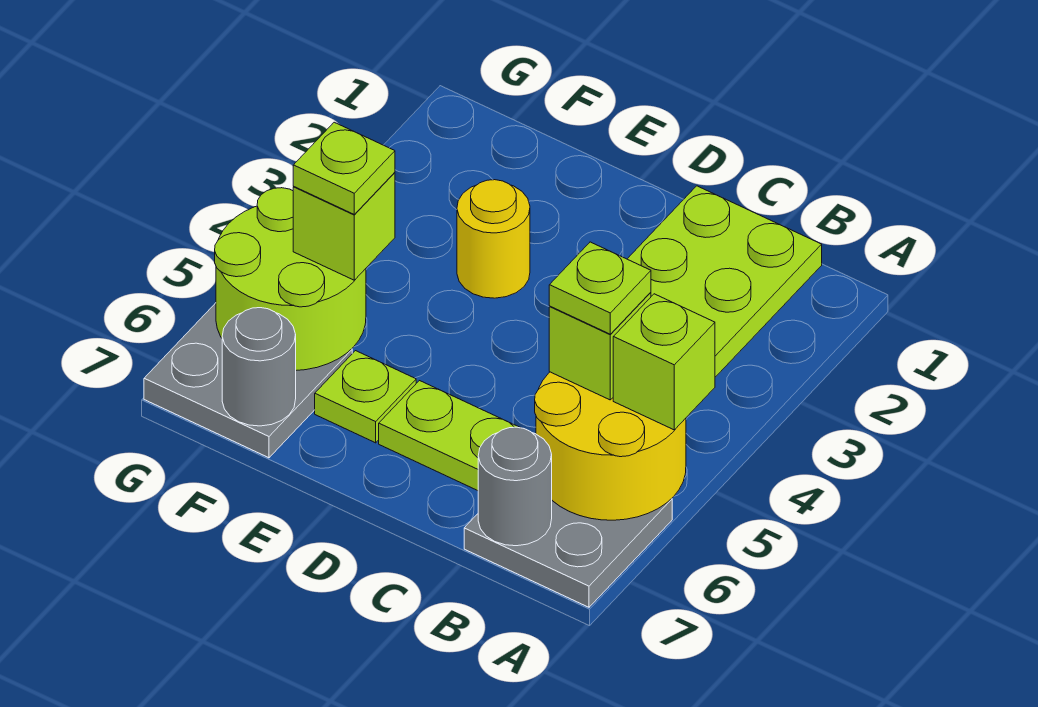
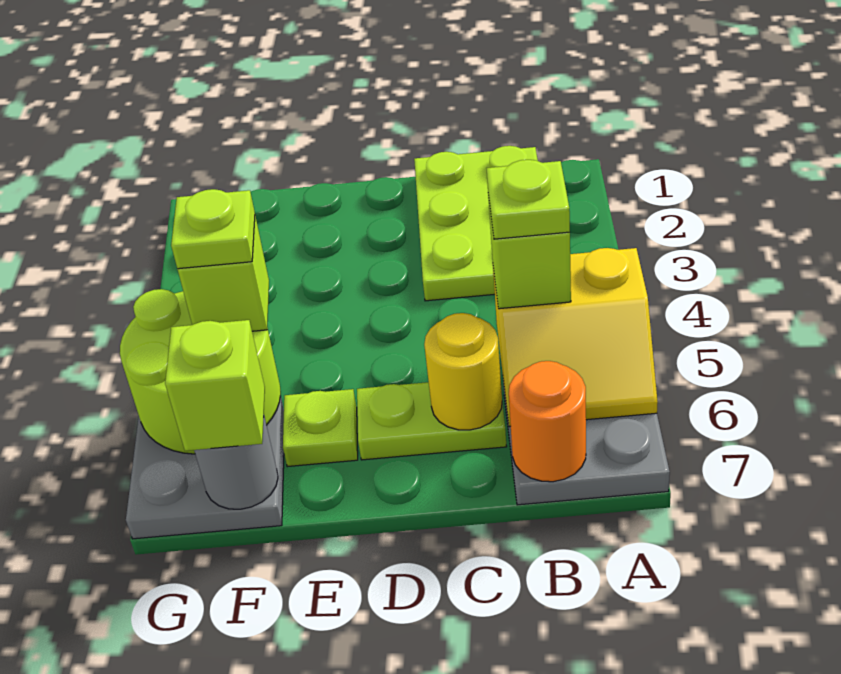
yellow round brick A5:B6 level 2 -> yellow slope A5:B6 level 2 top 5
lime brick A5 level 3 -> lime brick F7 level 3
grey round brick B7 level 2 -> orange round brick B7 level 2
yellow round brick E3 level 1 -> yellow round brick C6 level 2

